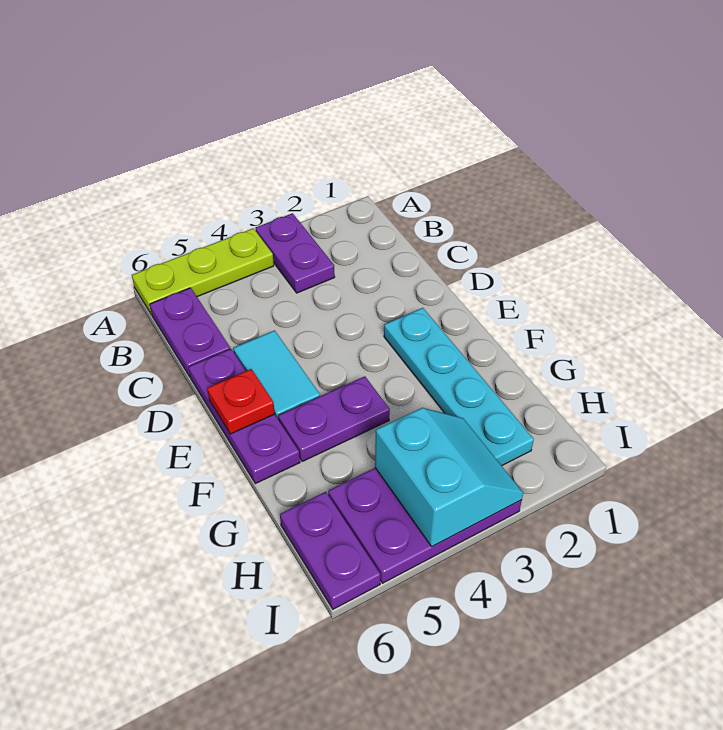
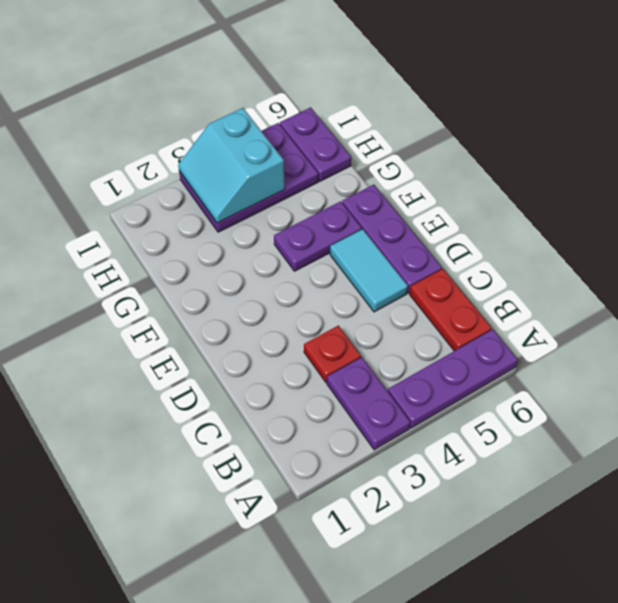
lime plate A4:A6 level 1 -> purple plate A4:A6 level 1
purple plate B6:C6 level 1 -> red plate B6:C6 level 1
cyan plate E2:H2 level 1 -> none
red plate E6 level 2 -> red plate C3 level 1

